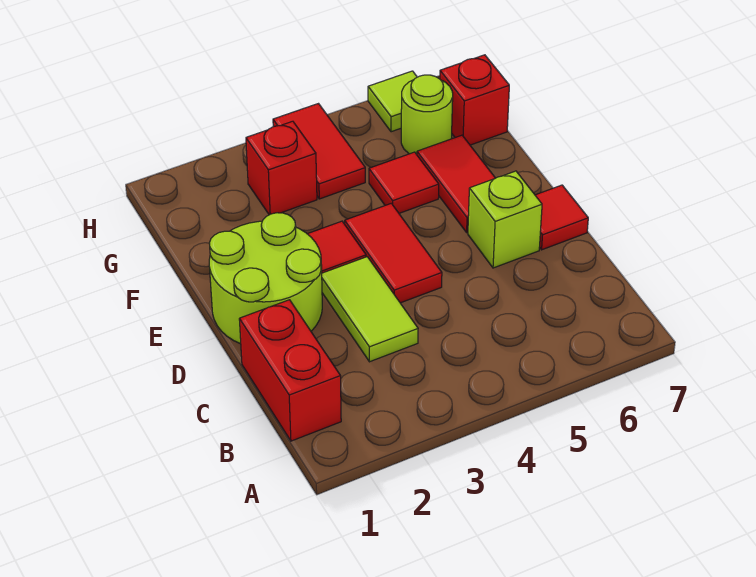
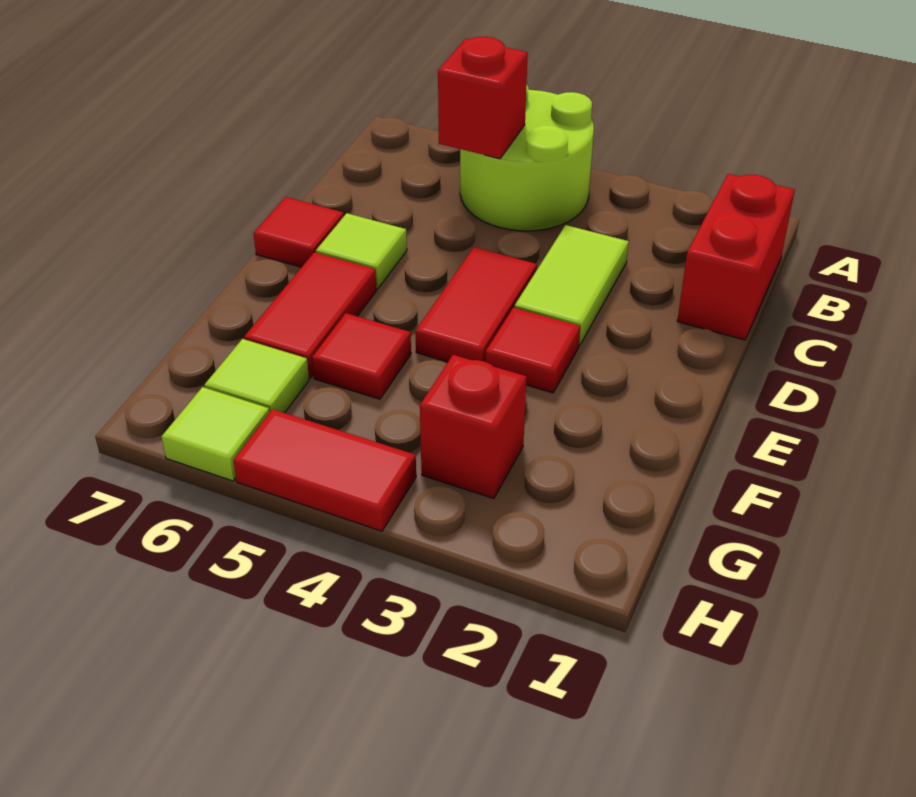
lime round brick D1:E2 level 1 -> lime round brick A4:B5 level 1
lime brick D6 level 1 -> lime tile D6 level 1
red tile G4:H4 level 1 -> red tile H4:H5 level 1
lime round brick G6 level 1 -> lime tile G6 level 1
red brick G7 level 1 -> red brick B5 level 2

